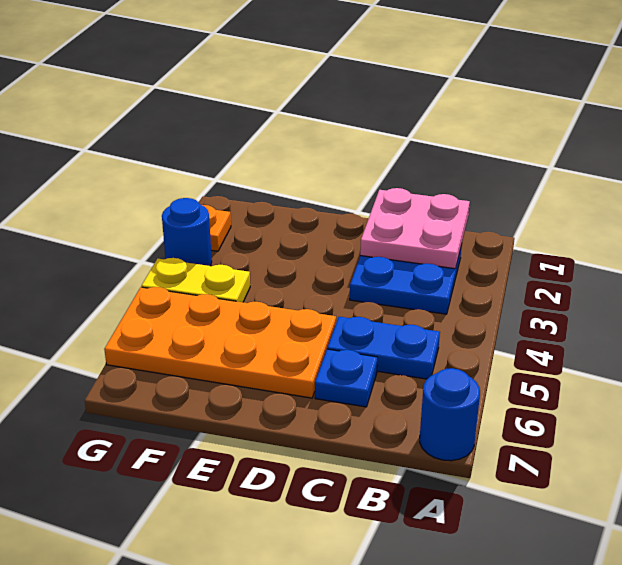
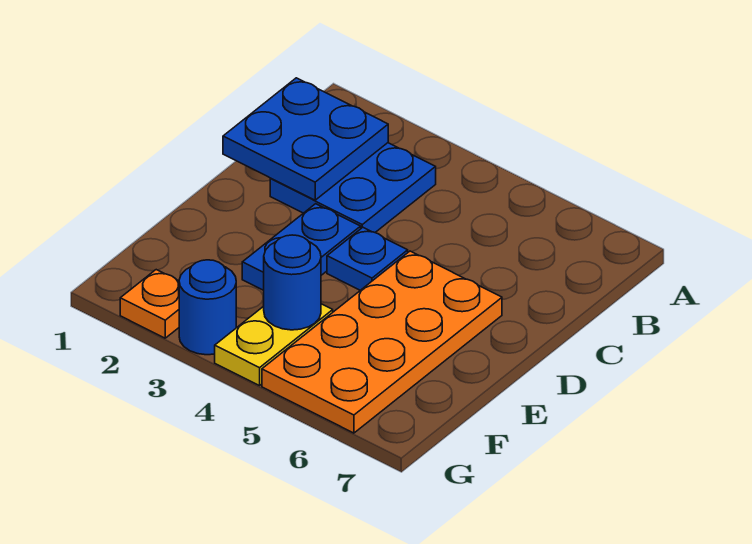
blue round brick A7 level 1 -> blue round brick F4 level 2
pink plate B1:C2 level 2 -> blue plate B1:C2 level 2
blue plate B5:C5 level 1 -> blue plate D3:E3 level 1
blue plate C6 level 1 -> blue plate D4 level 1

